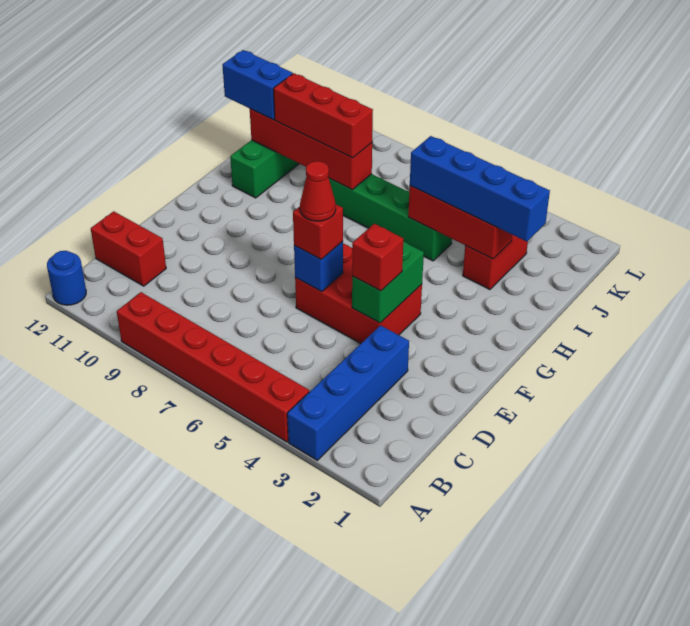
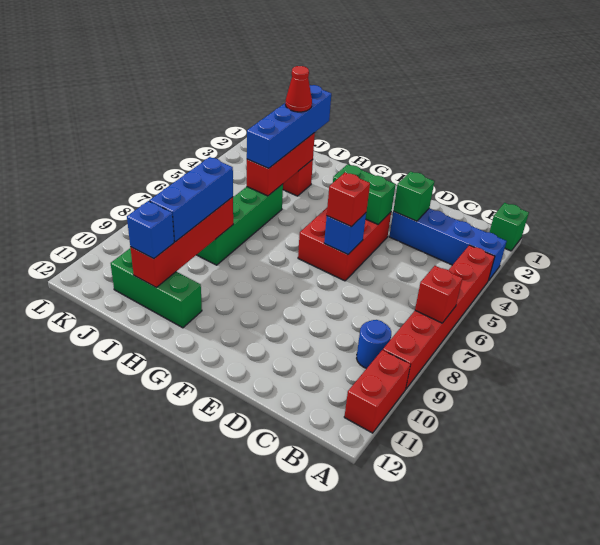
none -> green brick A1 level 1
blue round brick A12 level 1 -> blue round brick B9 level 1
red brick C11:C12 level 1 -> red brick A10:A11 level 1
none -> green brick D3 level 2
red brick E4 level 3 -> red brick A7 level 2
red cone E6 level 4 -> red cone I3 level 4
red brick I8:I10 level 3 -> blue brick I8:I10 level 3
blue brick I11:I12 level 3 -> blue brick I11 level 3

